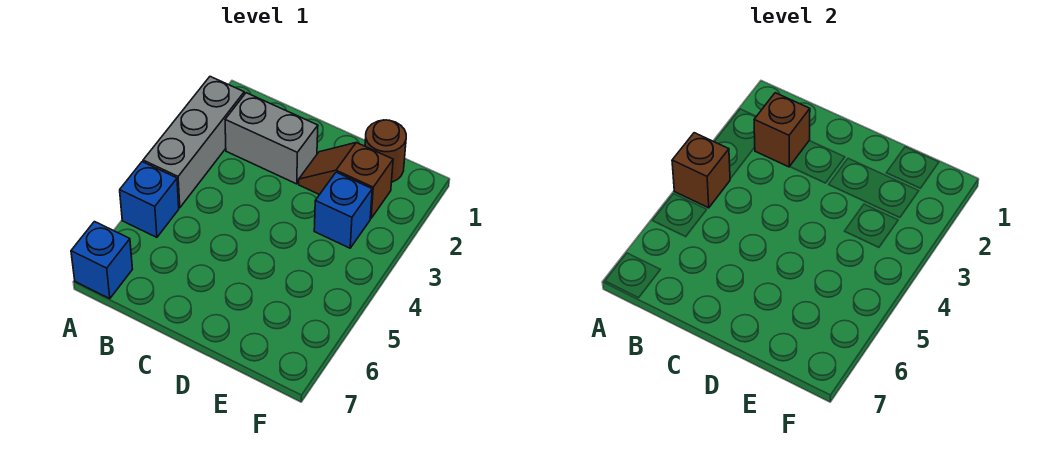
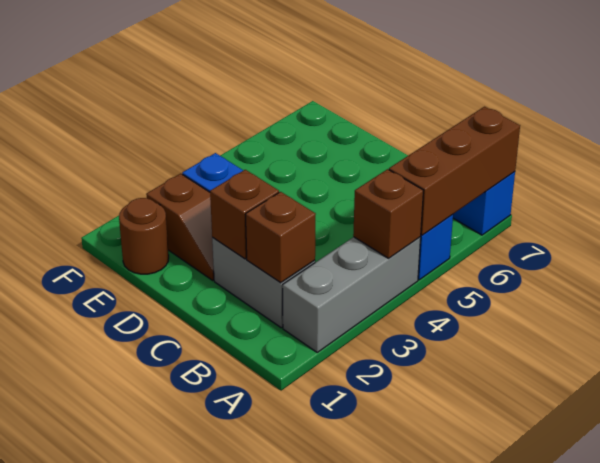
none -> brown brick A5:A7 level 2
none -> brown brick C2 level 2

